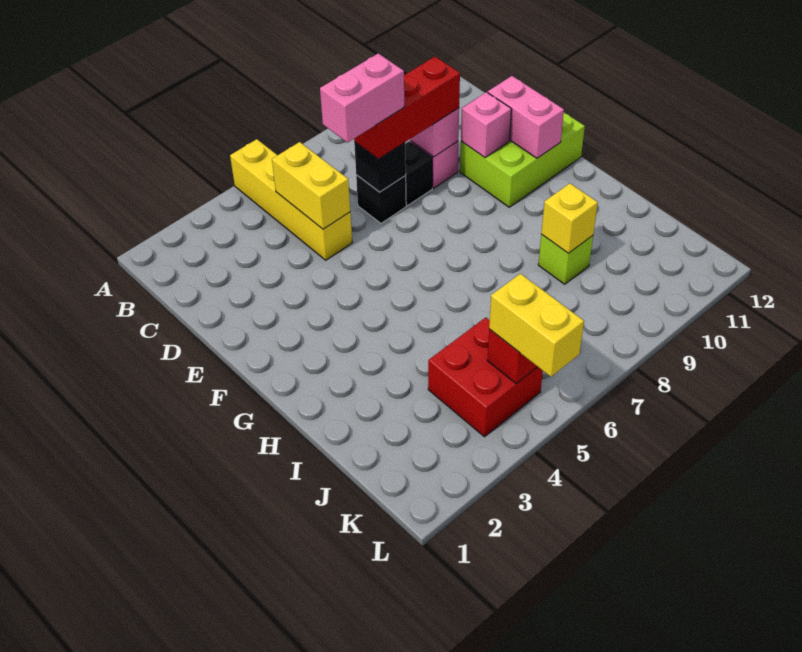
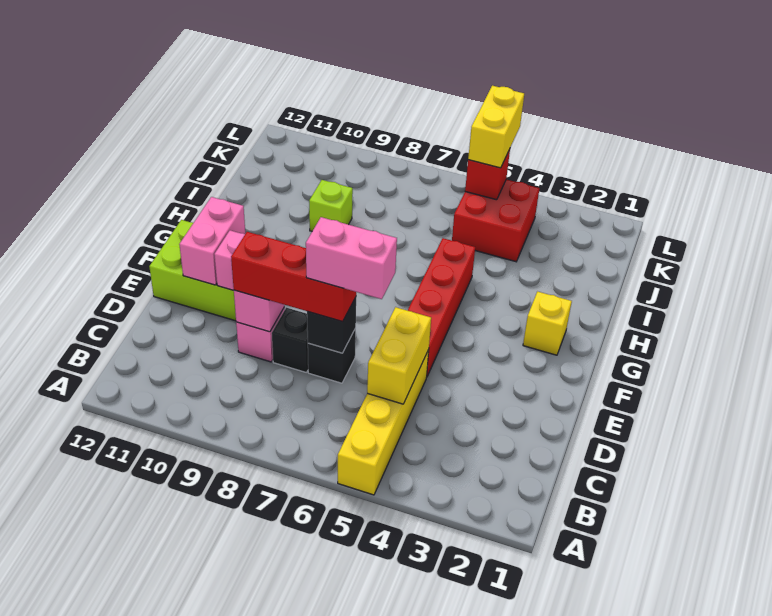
none -> red brick E5:H5 level 1
yellow brick I9 level 2 -> yellow brick G2 level 1

